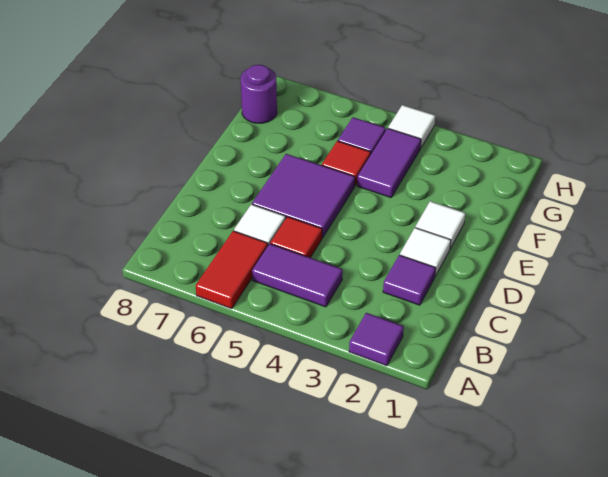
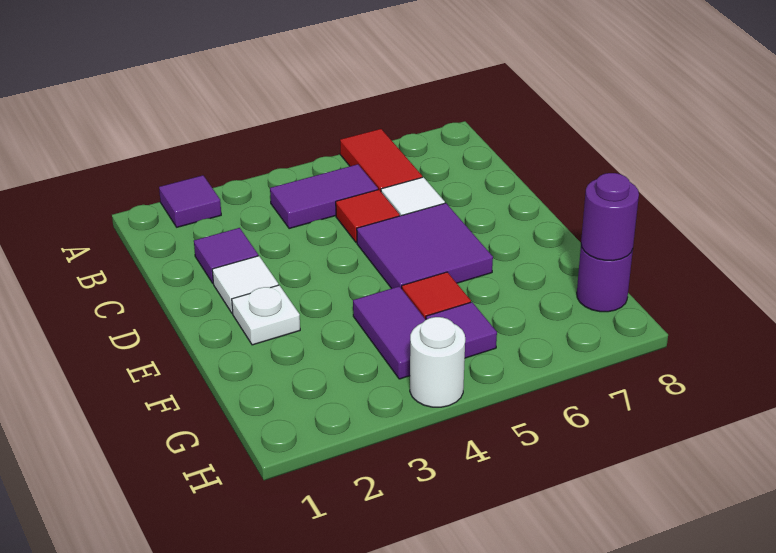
white tile E2 level 1 -> white plate E2 level 1
none -> purple round brick G8 level 2
white tile H4 level 1 -> white round brick H4 level 1

